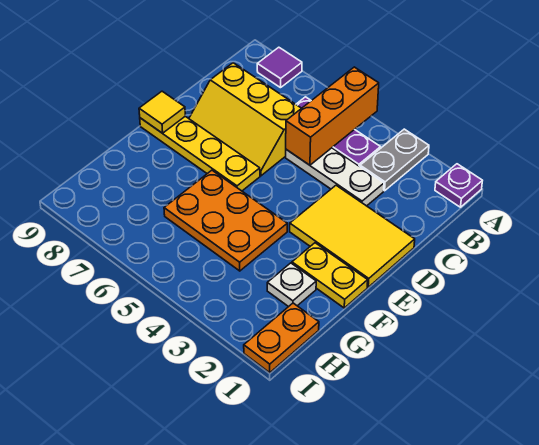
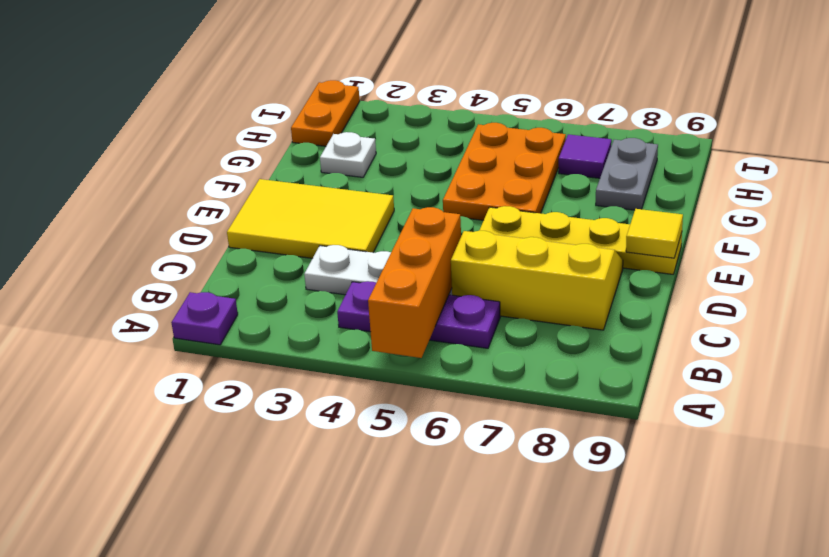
grey plate A3:B3 level 1 -> grey plate G8:H8 level 1
purple tile A8 level 1 -> purple tile H7 level 1
yellow plate F1:F2 level 1 -> none
orange plate F4:G6 level 1 -> orange plate F5:H6 level 1

